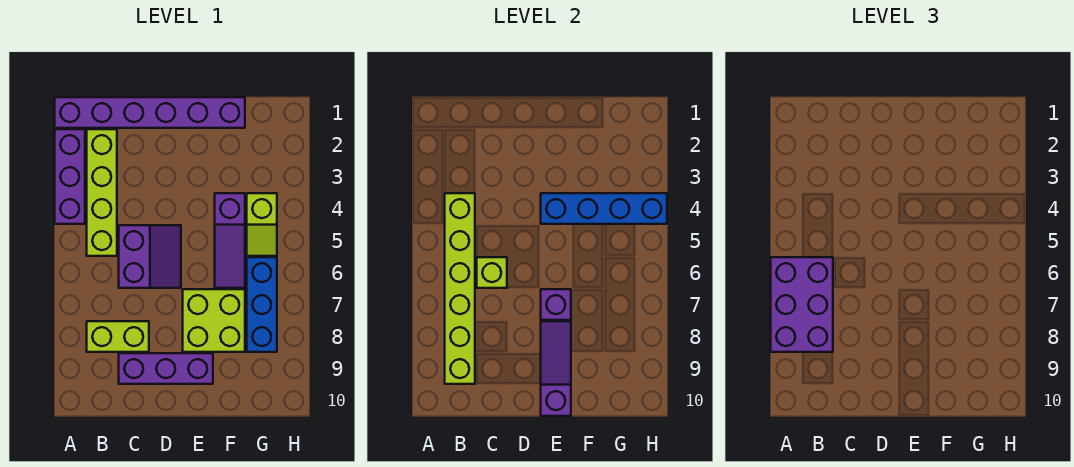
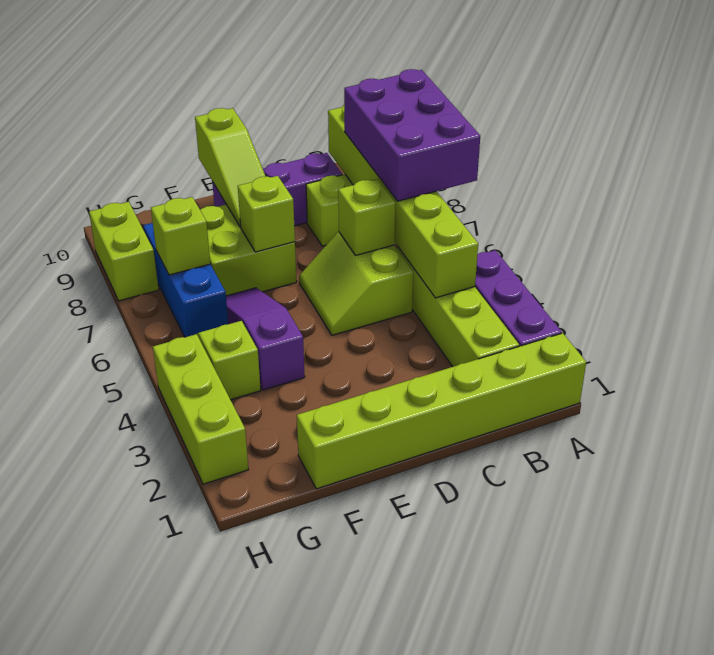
purple brick A1:F1 level 1 -> lime brick A1:F1 level 1
purple slope C5:D6 level 1 top C -> lime slope C5:D6 level 1 top C
blue brick E4:H4 level 2 -> none
purple brick E7 level 2 -> lime brick E7 level 2
purple slope E8:E10 level 2 top 10 -> lime slope E8:E10 level 2 top 10
none -> lime brick G7 level 2
none -> lime brick H2:H4 level 1
none -> lime brick H8:H9 level 1

